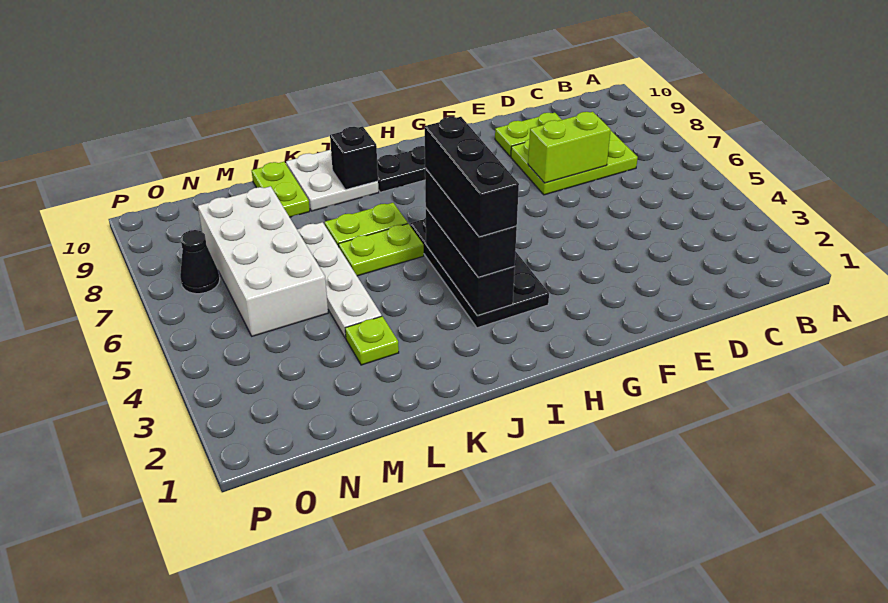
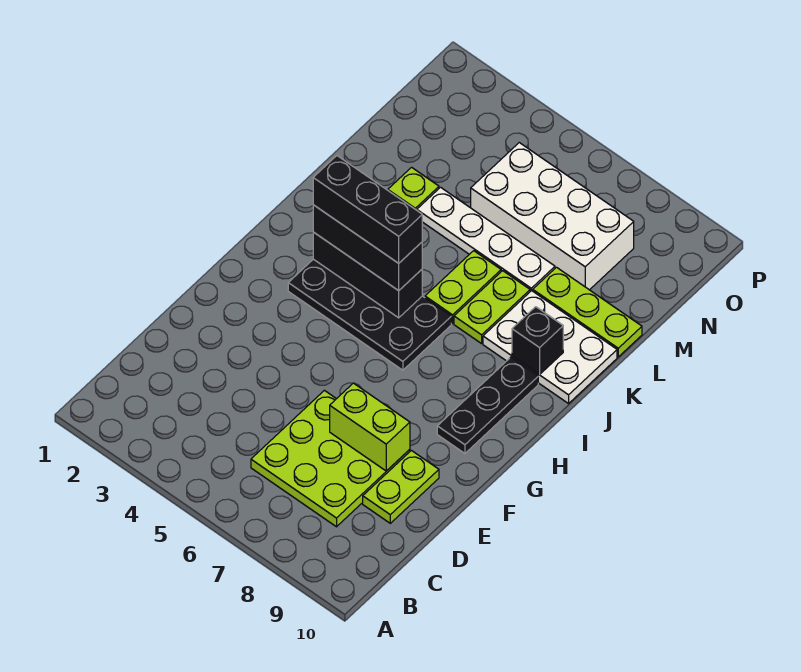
lime plate C7:E8 level 1 -> lime plate C6:E8 level 1
lime brick D7:E7 level 2 -> lime brick E7:E8 level 2
white plate J9:K10 level 1 -> white plate J8:K10 level 1
lime plate L9:L10 level 1 -> lime plate L8:L10 level 1
black cone O7 level 1 -> none

